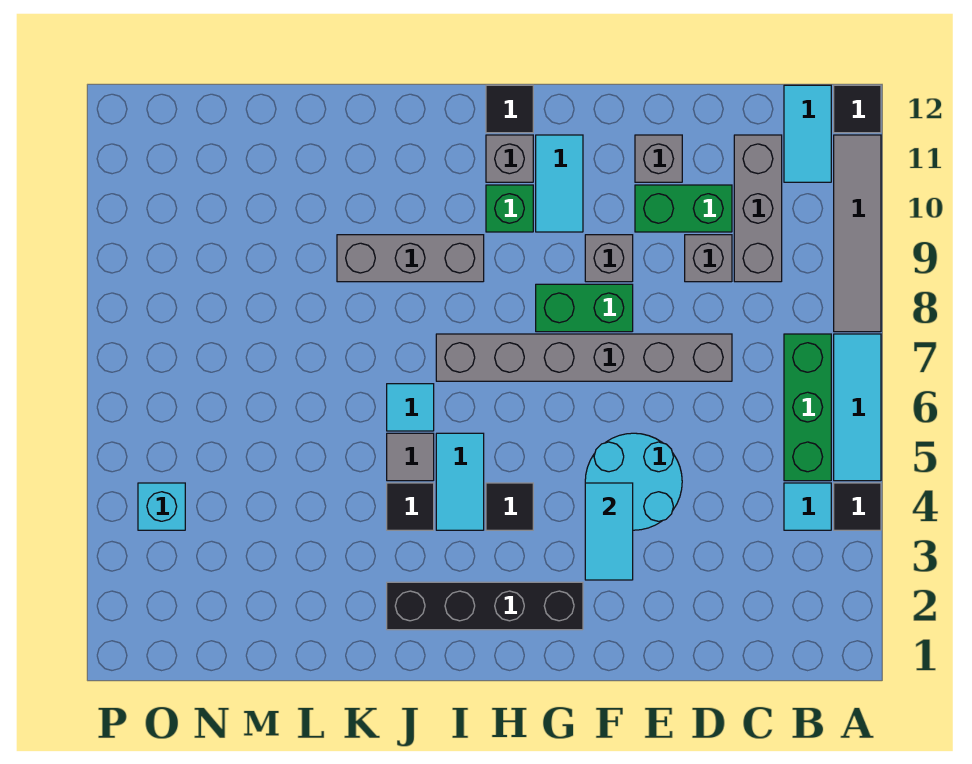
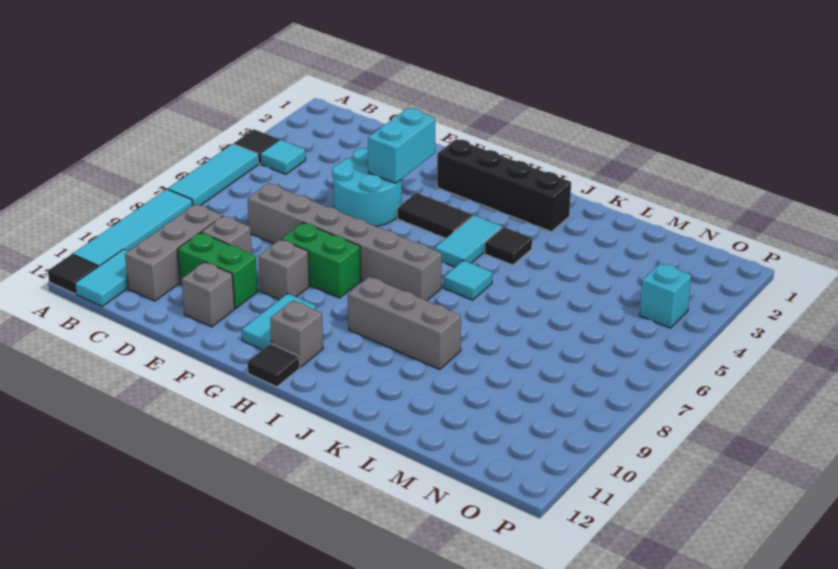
grey tile A8:A11 level 1 -> cyan tile A8:A11 level 1
green brick B5:B7 level 1 -> none
cyan tile F3:F4 level 2 -> cyan brick F3:F4 level 2
black tile H4 level 1 -> black tile G4:H4 level 1
green brick H10 level 1 -> none
grey tile J5 level 1 -> none

